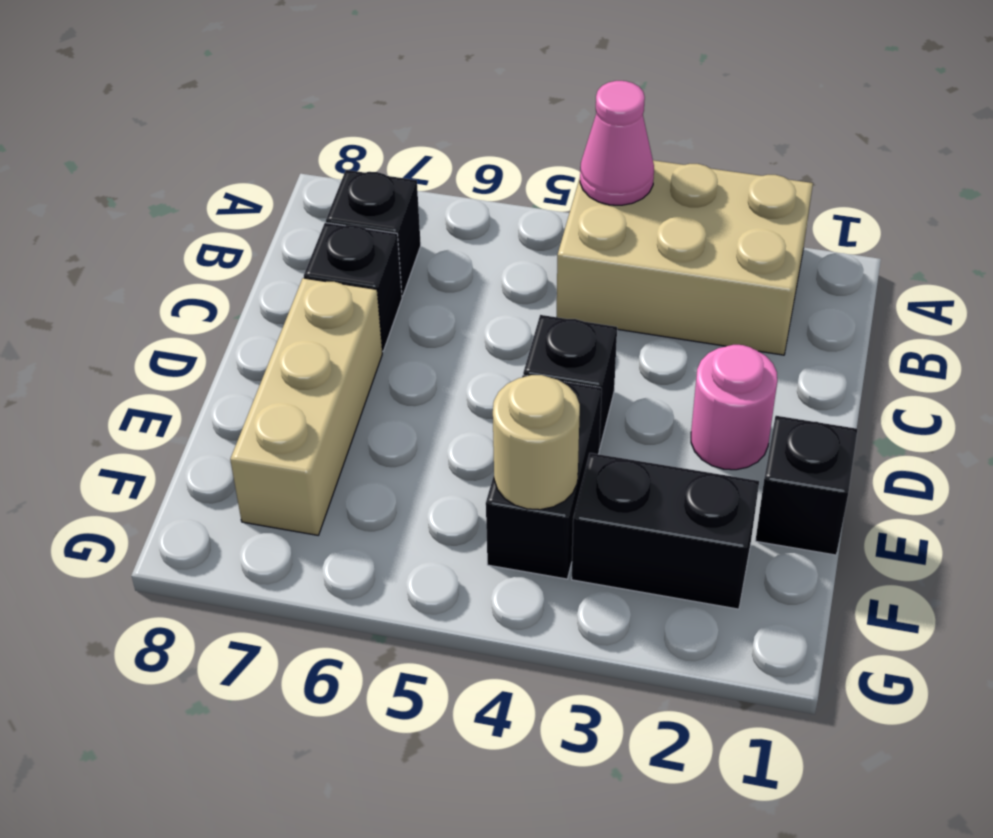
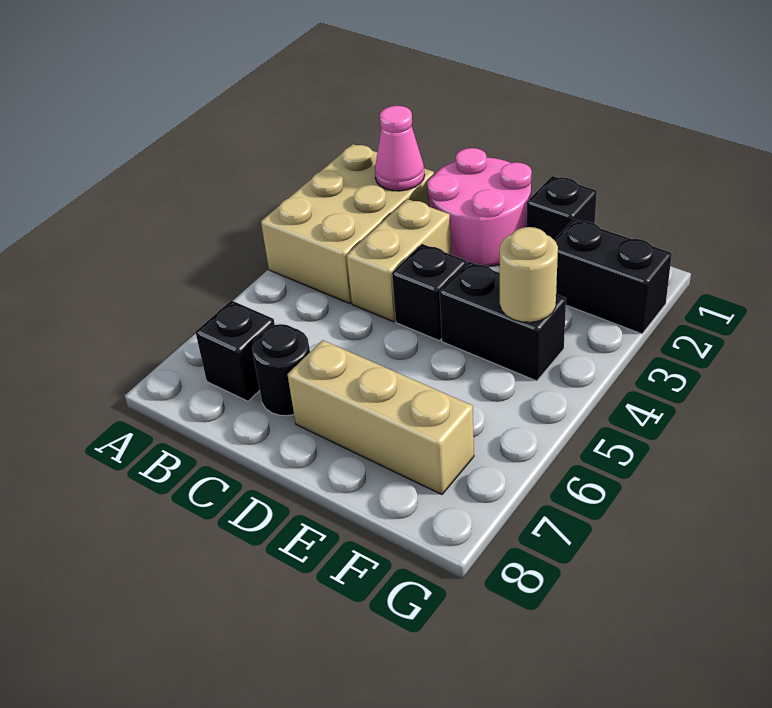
pink cone A4 level 2 -> pink cone B2 level 2
none -> tan brick C3:C4 level 1
black brick C7 level 1 -> black round brick C7 level 1
pink round brick D2 level 1 -> pink round brick C1:D2 level 1
black brick F2:F3 level 1 -> black brick F2:G2 level 1

